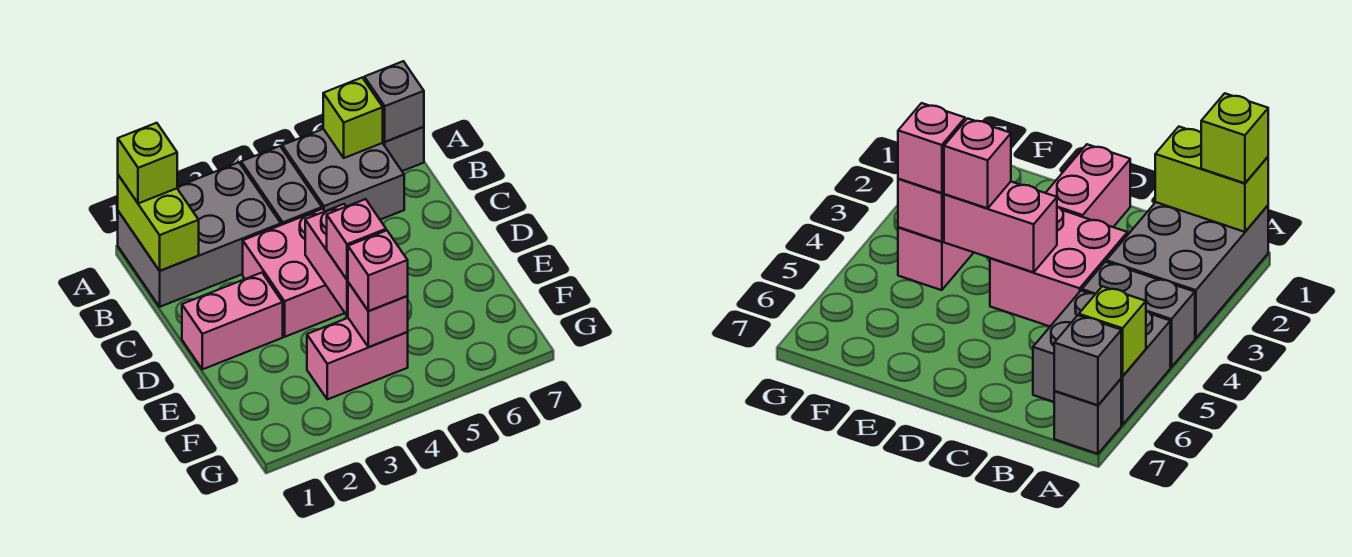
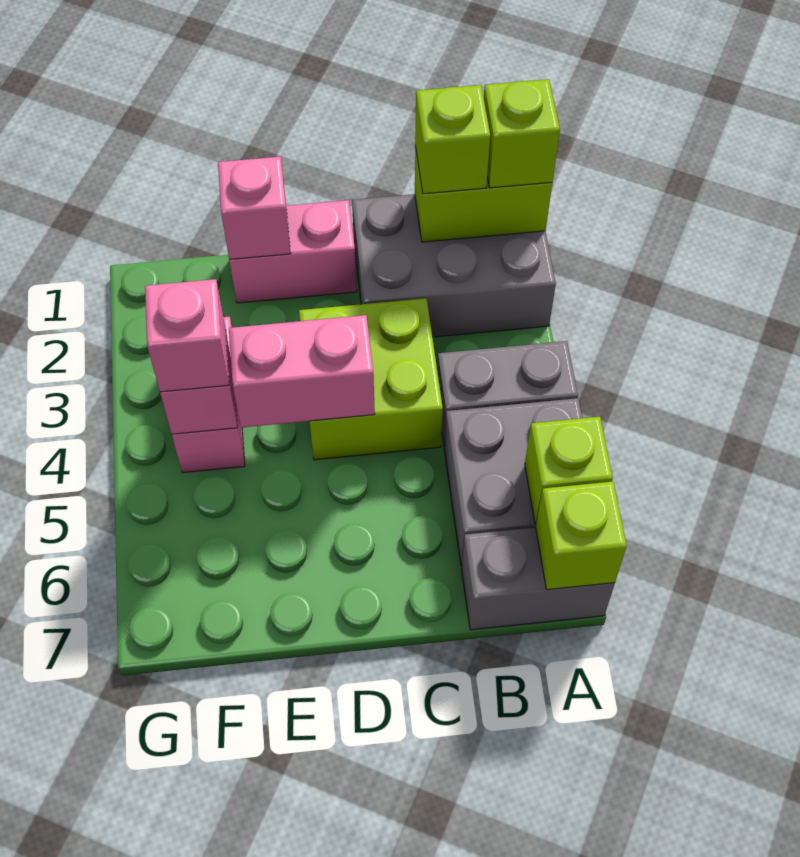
grey brick A1:B3 level 1 -> grey brick A1:C2 level 1
grey brick A7 level 1 -> grey brick A7:B7 level 1
grey brick A7 level 2 -> lime brick A7 level 2
none -> lime brick B1 level 3
pink brick C3:D4 level 1 -> lime brick C3:D4 level 1
pink brick D1:D2 level 1 -> pink brick D1:E1 level 1
pink brick E4 level 3 -> pink brick E1 level 2

